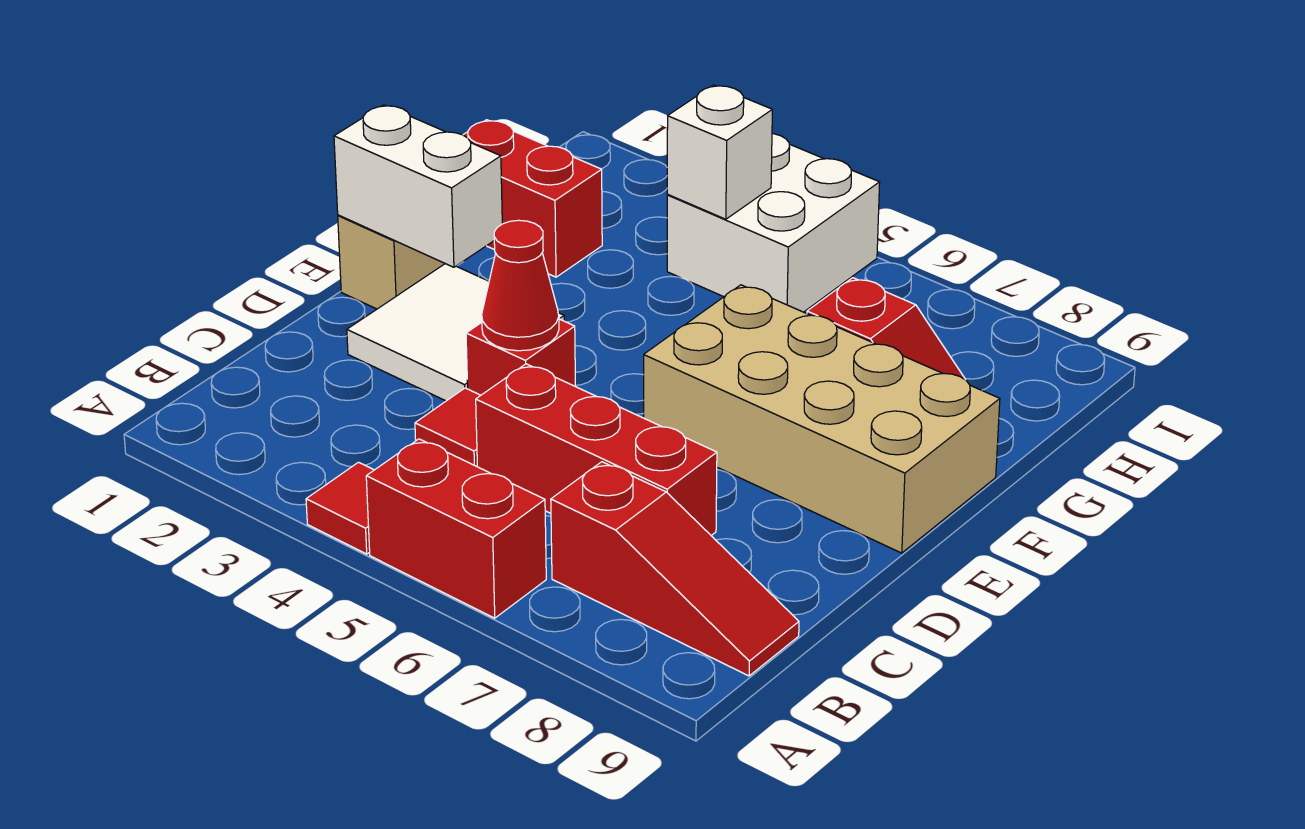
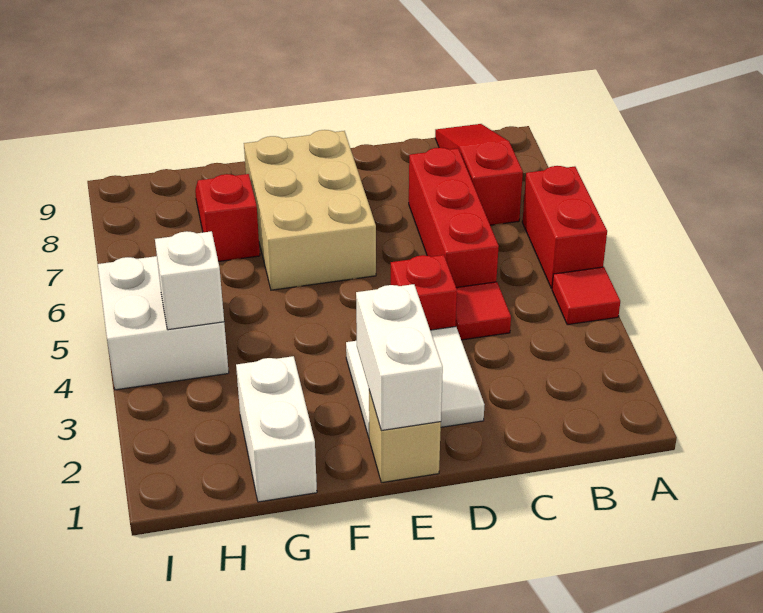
red cone D4 level 2 -> none
tan brick E6:F9 level 1 -> tan brick E6:F8 level 1
red brick G1:G2 level 1 -> white brick G1:G2 level 1

